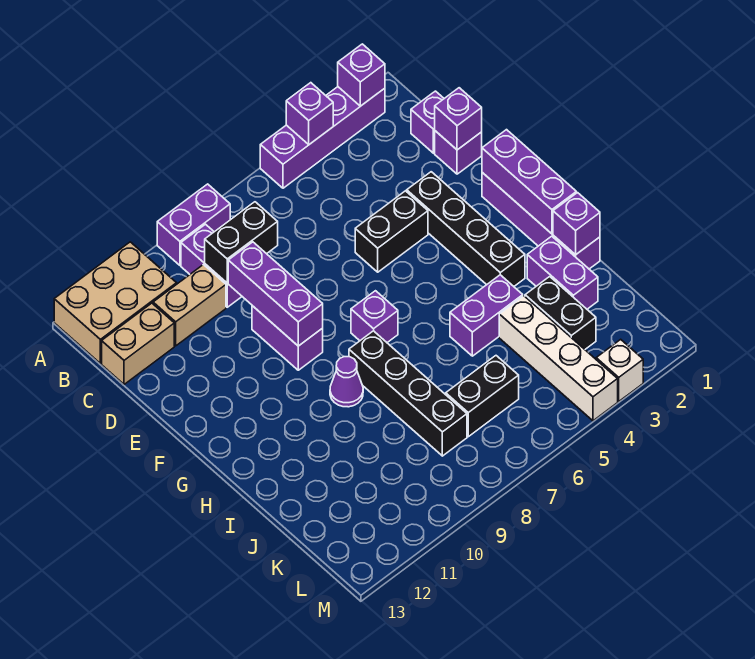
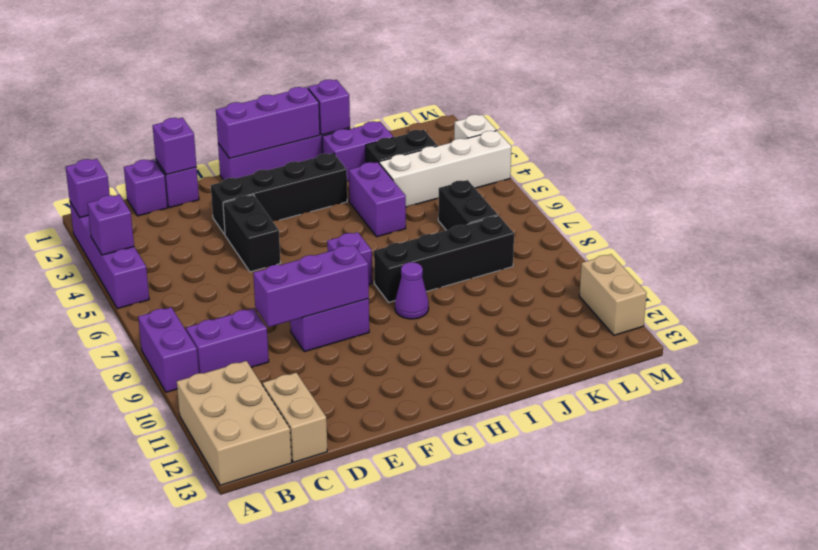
black brick C8:C9 level 2 -> none
tan brick C10:C11 level 1 -> tan brick M11:M12 level 1

